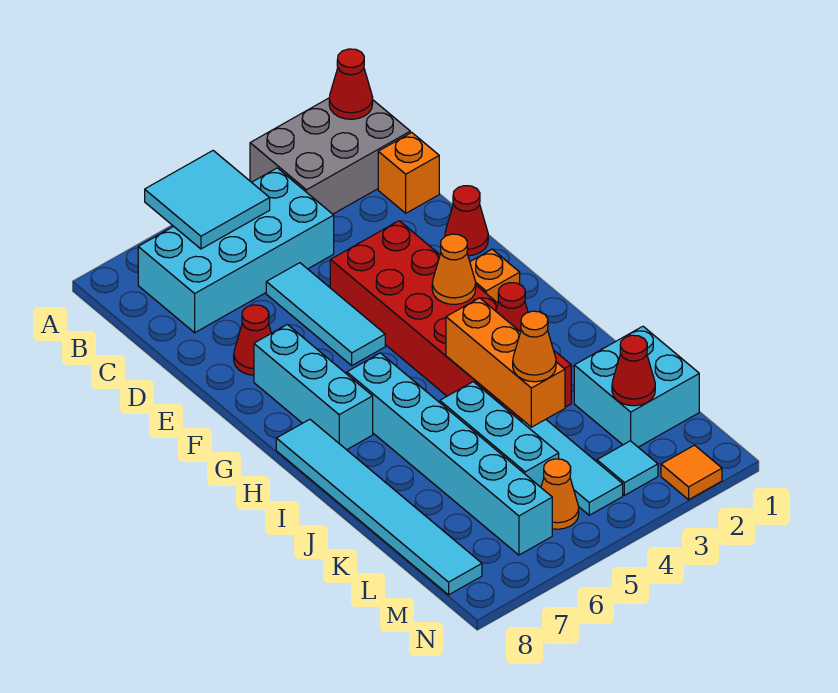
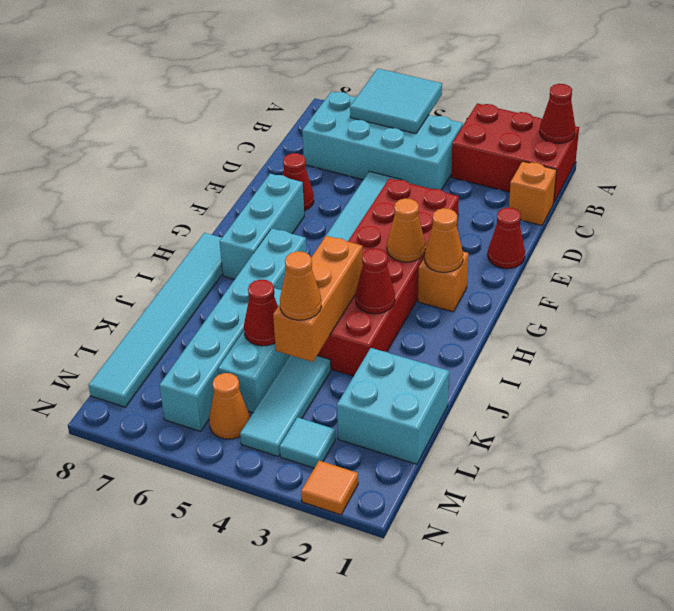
grey brick A1:B3 level 1 -> red brick A1:B3 level 1
none -> orange cone G2 level 2
red cone L2 level 2 -> red cone K5 level 2

